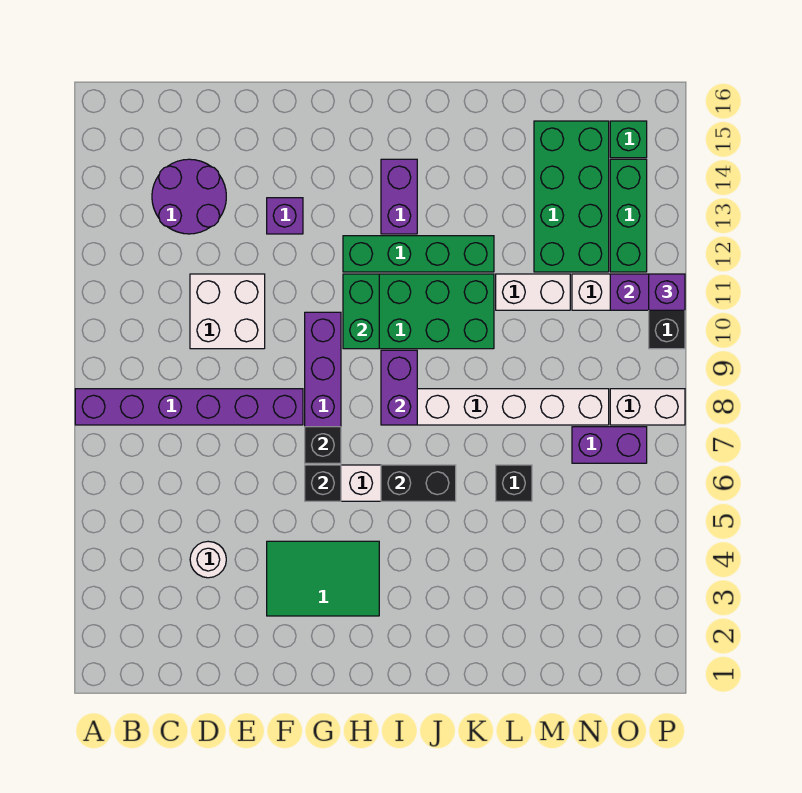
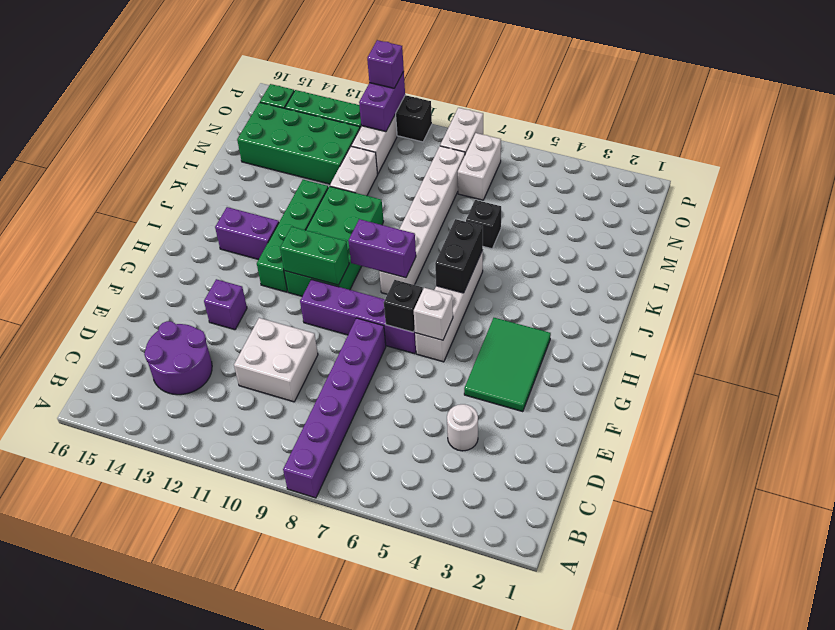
black brick G6 level 2 -> white brick G6 level 2
purple brick N7:O7 level 1 -> white brick N7:O7 level 1

